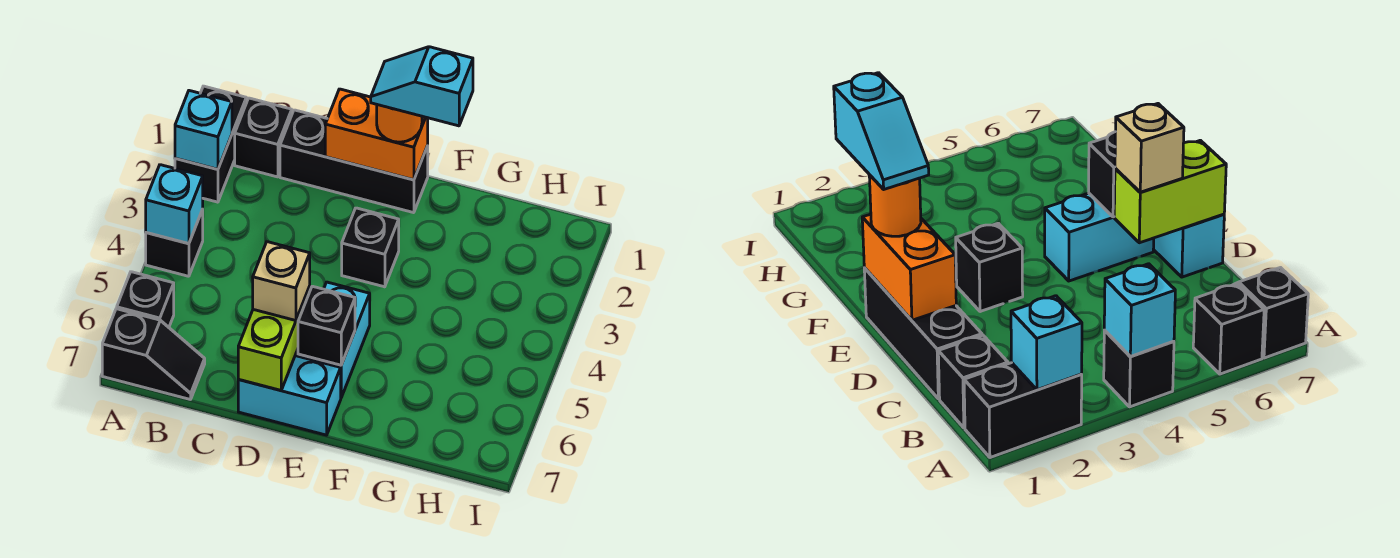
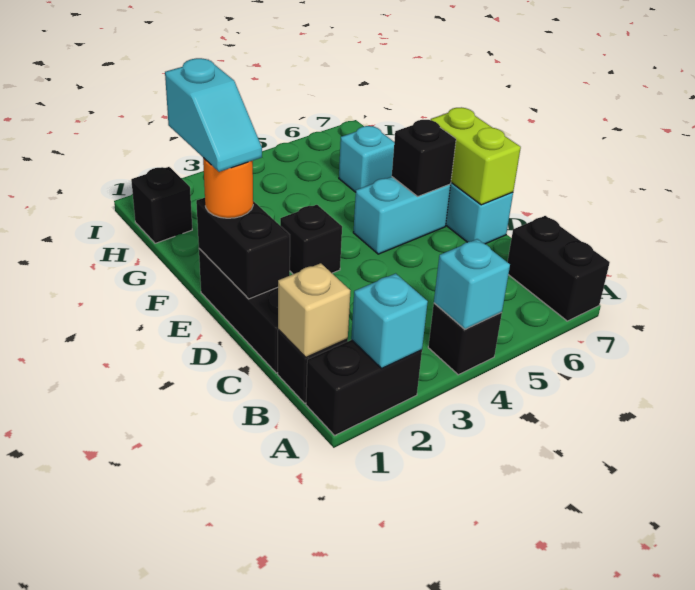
black brick A6 level 1 -> black brick H1 level 1
black slope A7:B7 level 1 top A -> black brick A7:B7 level 1
orange brick D1:E1 level 2 -> black brick D1:E1 level 2
lime brick D6:D7 level 2 -> lime brick D7:E7 level 2
tan brick D6 level 3 -> tan brick B1 level 2
none -> cyan brick G6 level 1

